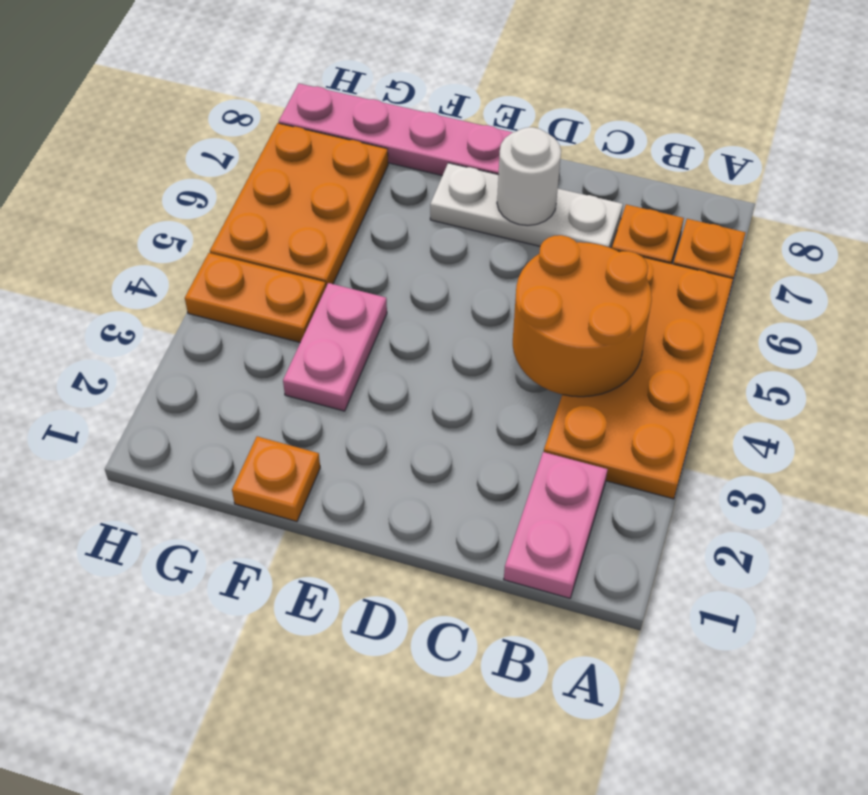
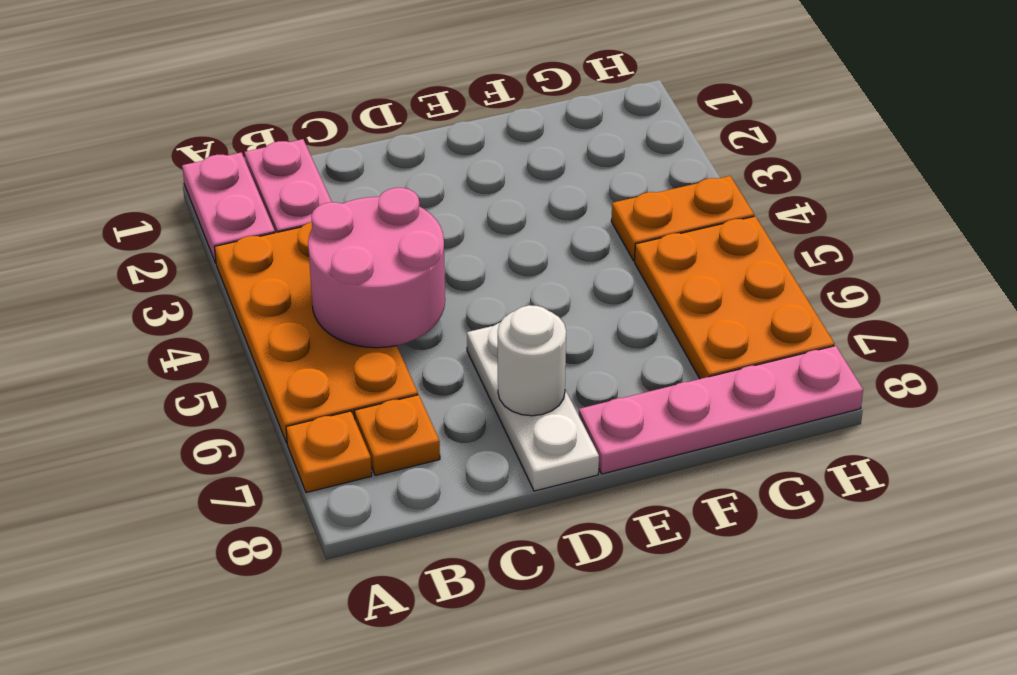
orange round brick B4:C5 level 2 -> pink round brick B4:C5 level 2
white plate C7:E7 level 1 -> white plate D6:D8 level 1
orange plate F1 level 1 -> none
pink plate F3:F4 level 1 -> pink plate A1:A2 level 1

